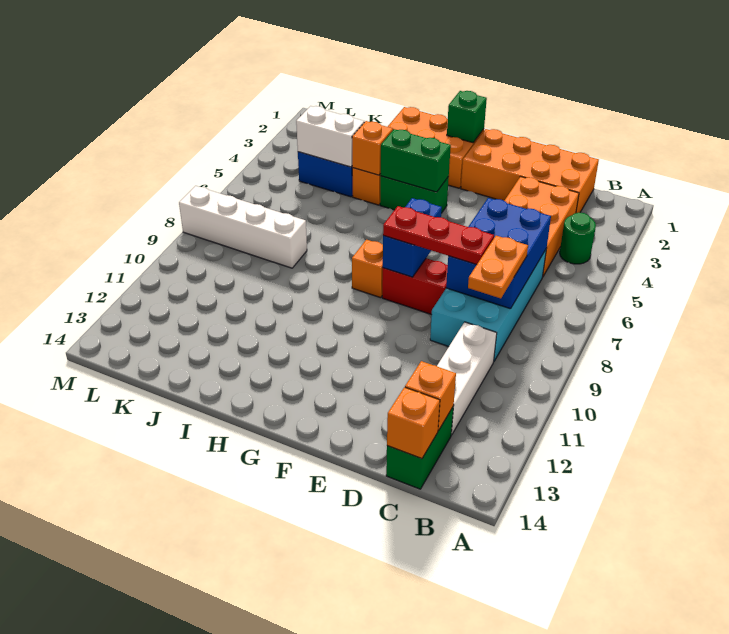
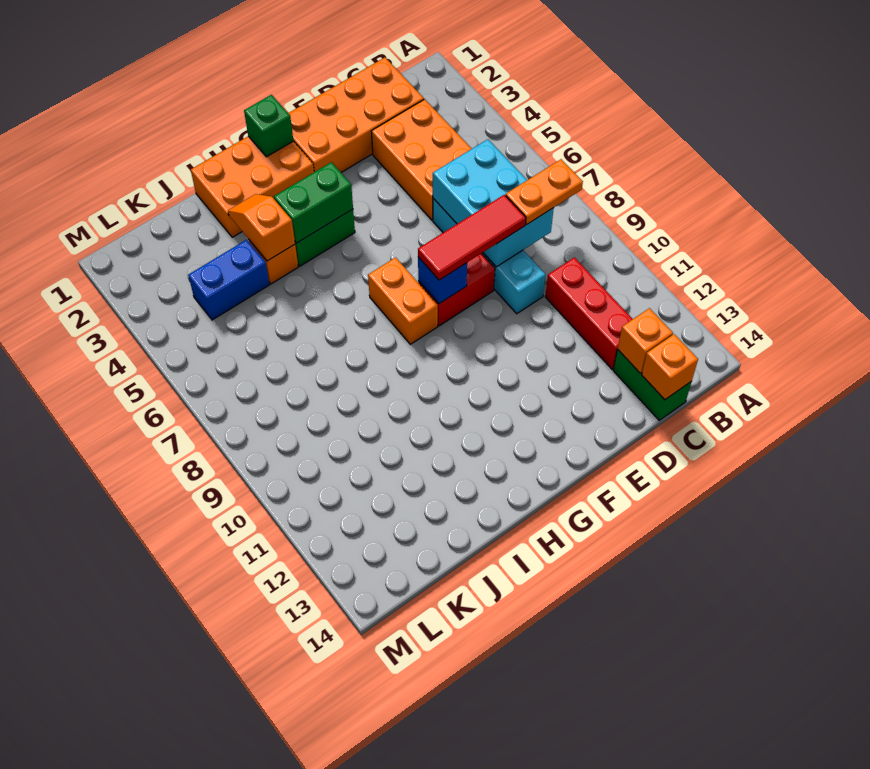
green round brick B4 level 1 -> none
cyan brick C6:D9 level 1 -> cyan brick D6:D9 level 1
blue brick C6:D8 level 2 -> cyan brick C6:D8 level 2
orange plate C8:C9 level 3 -> orange plate B8:C8 level 3
white brick C10:C12 level 1 -> red brick C10:C12 level 1
red plate D8:F8 level 3 -> red tile D8:F8 level 3
blue brick F7:F8 level 2 -> blue brick F8 level 2
orange brick G8 level 1 -> orange brick G7:G8 level 1
white brick J4:K4 level 2 -> none
white brick J8:M8 level 1 -> none

